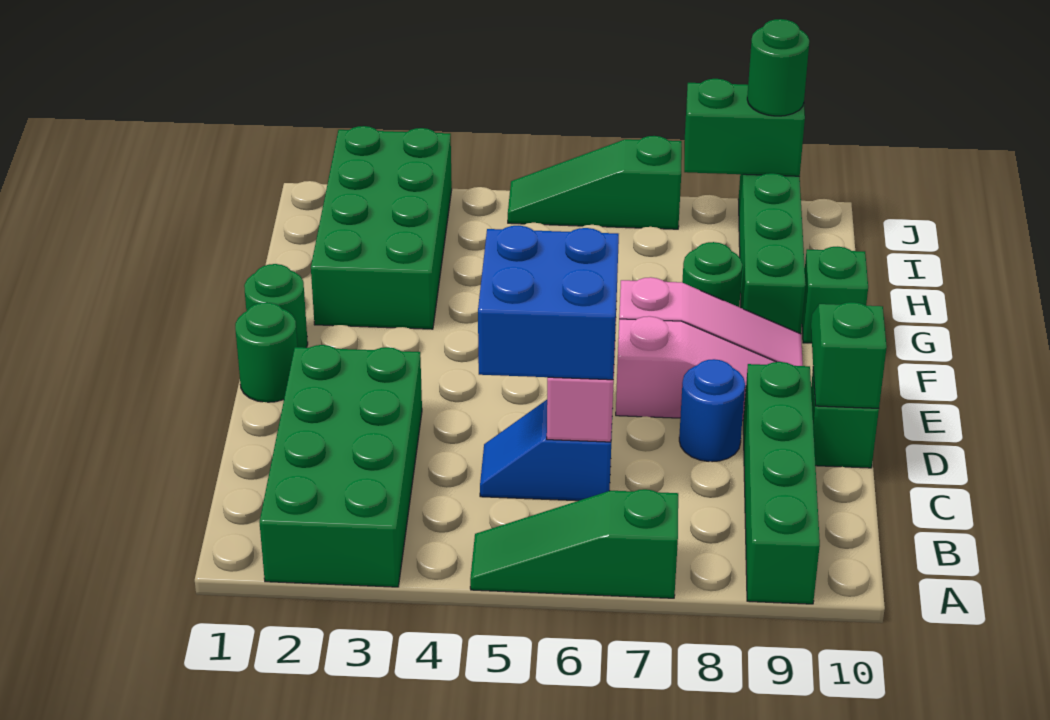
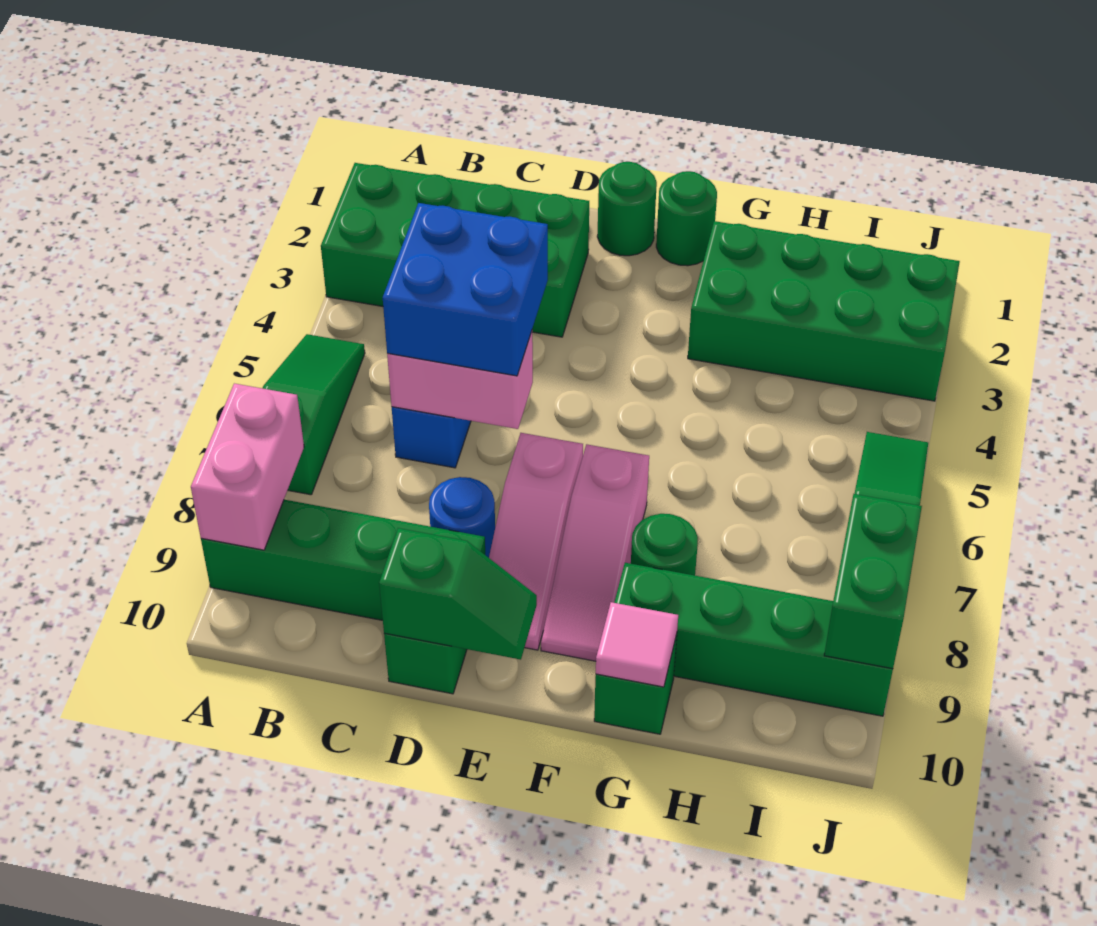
none -> pink brick A8:A9 level 2
none -> pink tile G10 level 2
green round brick J9 level 3 -> none

